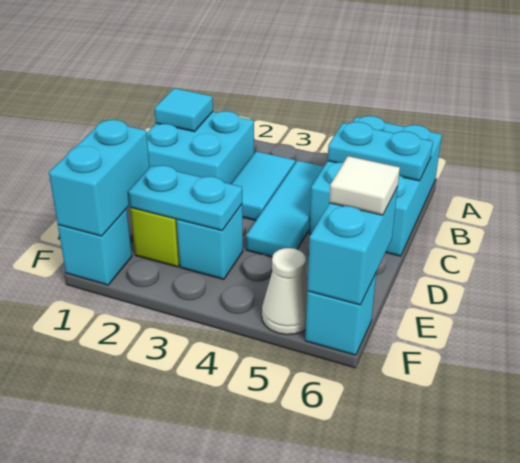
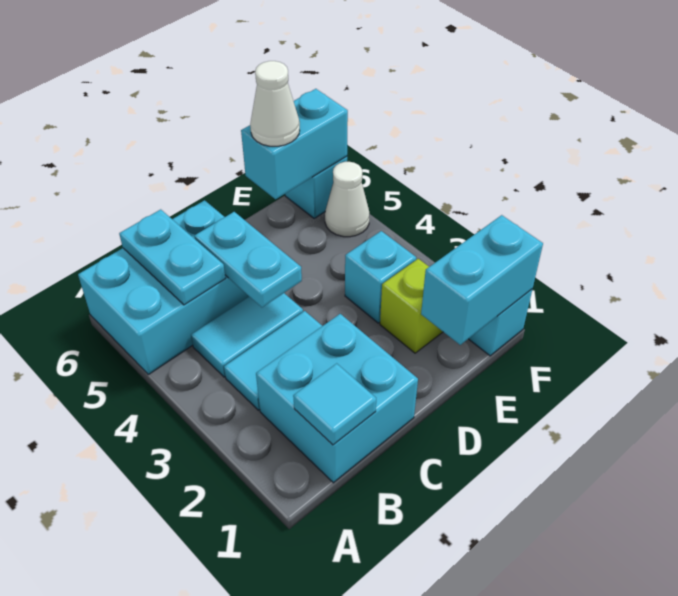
cyan tile B4:D4 level 1 -> cyan tile B4:C4 level 1
cyan plate E2:E3 level 2 -> cyan plate C4:C5 level 2
white tile E6 level 3 -> white cone E6 level 3

